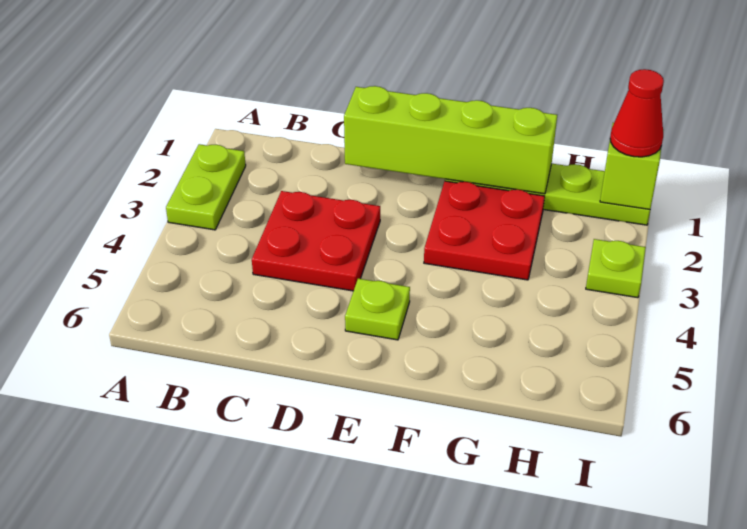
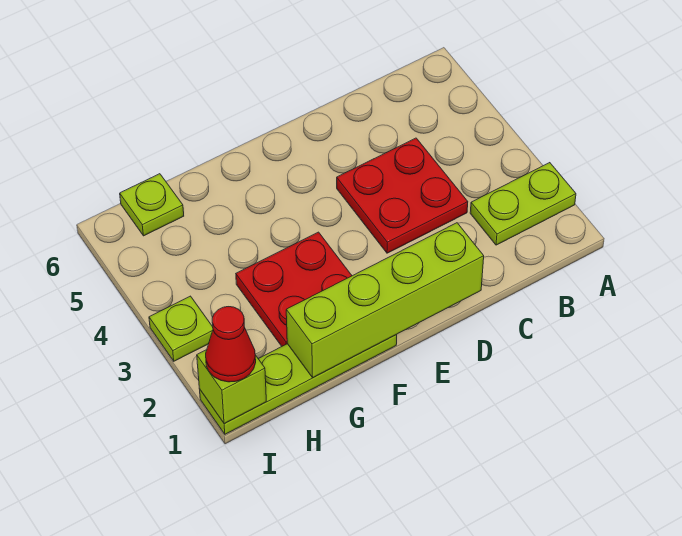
lime plate A2:A3 level 1 -> lime plate A2:B2 level 1
lime plate E5 level 1 -> lime plate H6 level 1

